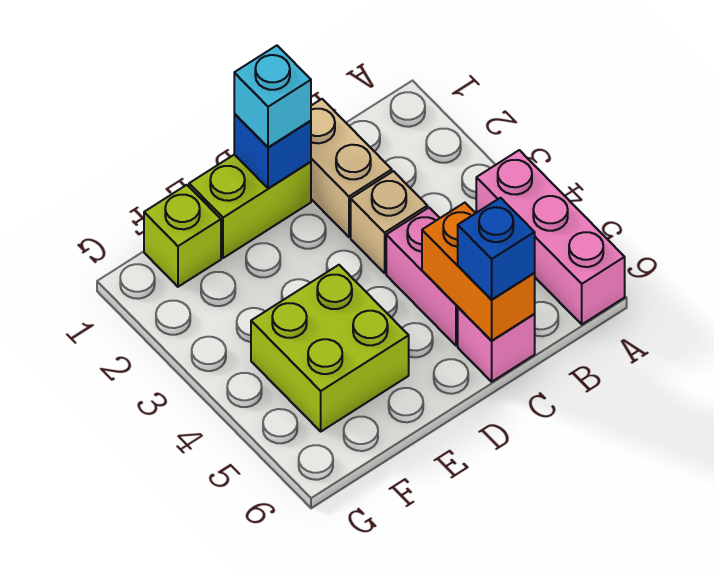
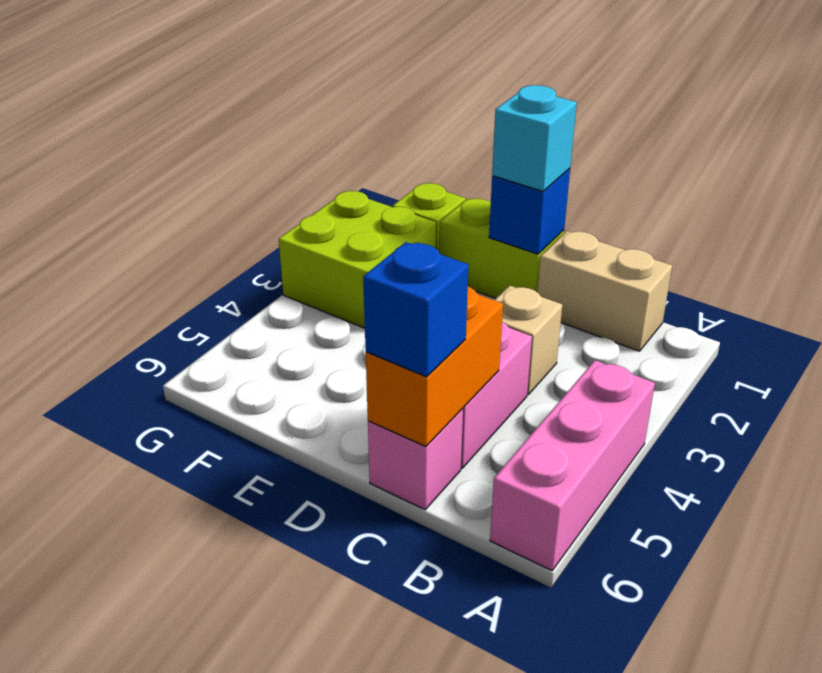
tan brick C1:C2 level 1 -> tan brick B1:C1 level 1
lime brick E4:F5 level 1 -> lime brick F2:G3 level 1

